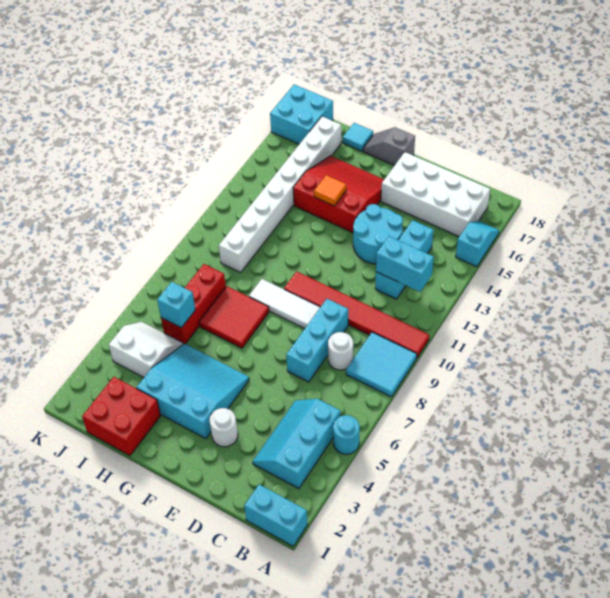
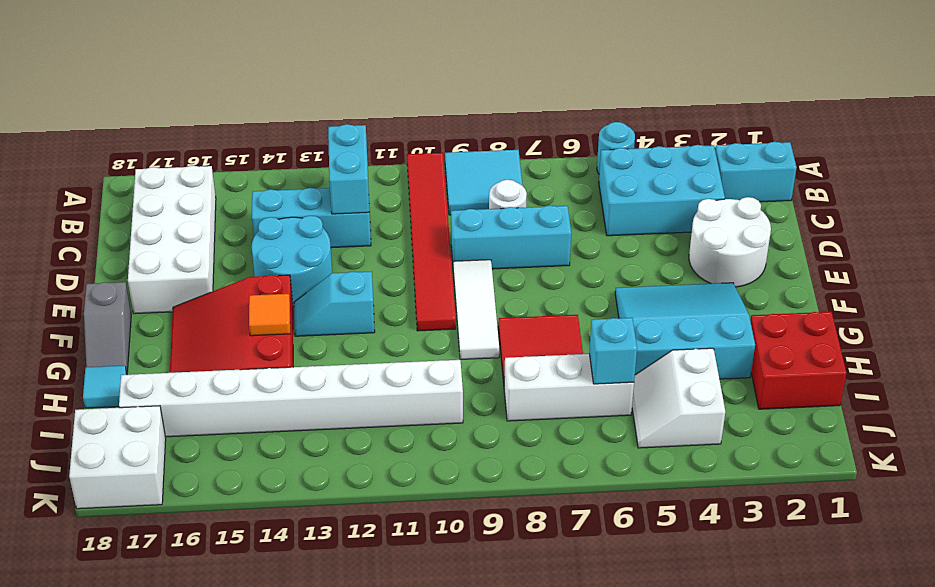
cyan brick A1:B1 level 1 -> cyan brick B1:B2 level 1
cyan slope A15:A16 level 1 top 15 -> cyan slope F12:F13 level 1 top 12
cyan slope B3:C5 level 1 top B -> cyan brick B3:C5 level 1
white round brick E3 level 1 -> white round brick D2:E3 level 1
cyan slope F3:H5 level 1 top 3 -> cyan slope F3:H5 level 1 top H
red brick I6:I8 level 1 -> white brick I6:I8 level 1
cyan brick J17:K18 level 1 -> white brick J17:K18 level 1

